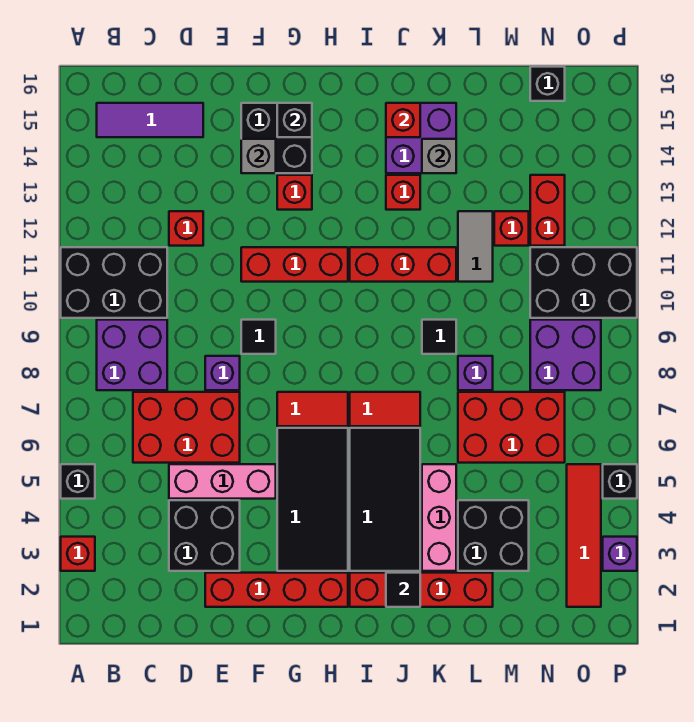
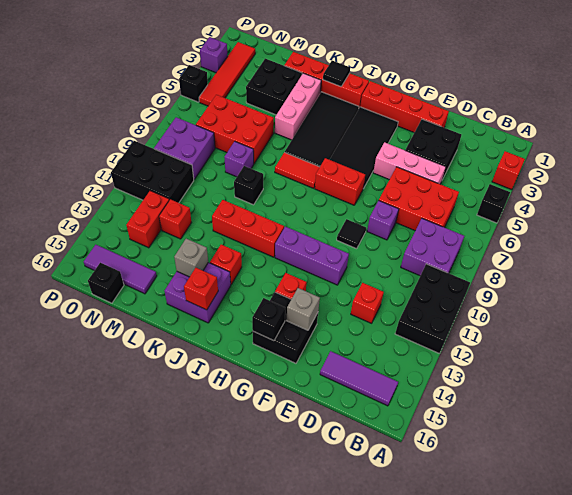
black brick A10:C11 level 1 -> black brick A10:B12 level 1
red brick F11:H11 level 1 -> purple brick F11:H11 level 1
red tile G7:H7 level 1 -> red brick G7:H7 level 1
black tile K9 level 1 -> black brick K9 level 1
grey tile L11:L12 level 1 -> none
none -> purple tile M15:O15 level 1

